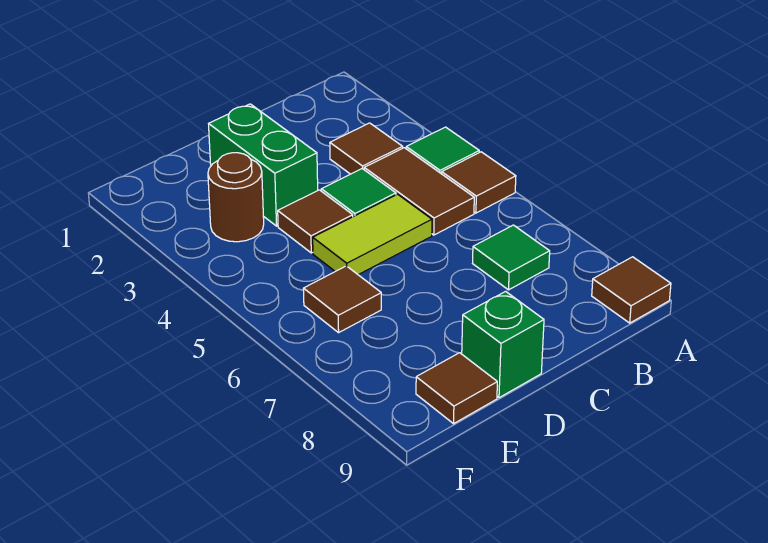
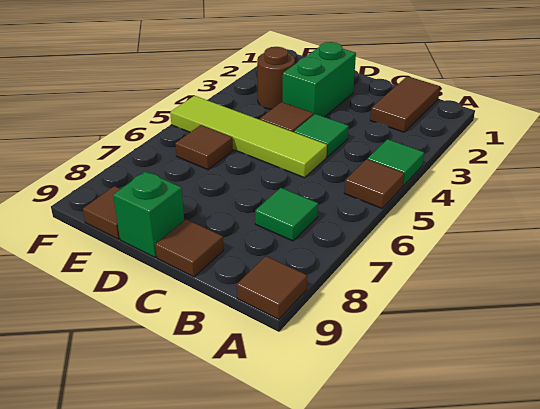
brown tile B3 level 1 -> brown tile C9 level 1
brown tile B4:B5 level 1 -> brown tile B1:B2 level 1
lime tile C5:D5 level 1 -> lime tile C5:F5 level 1

